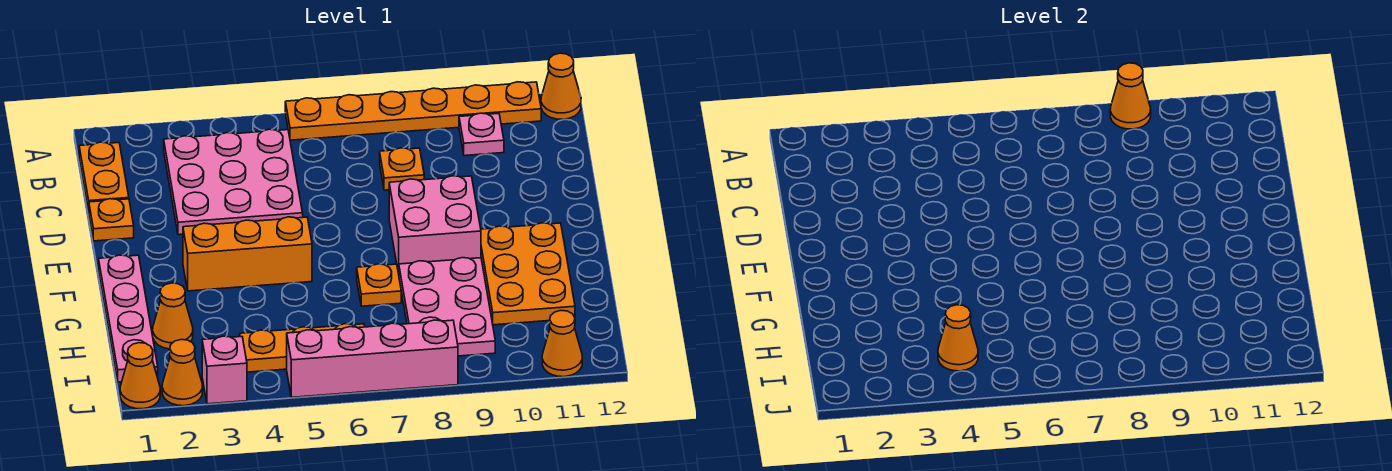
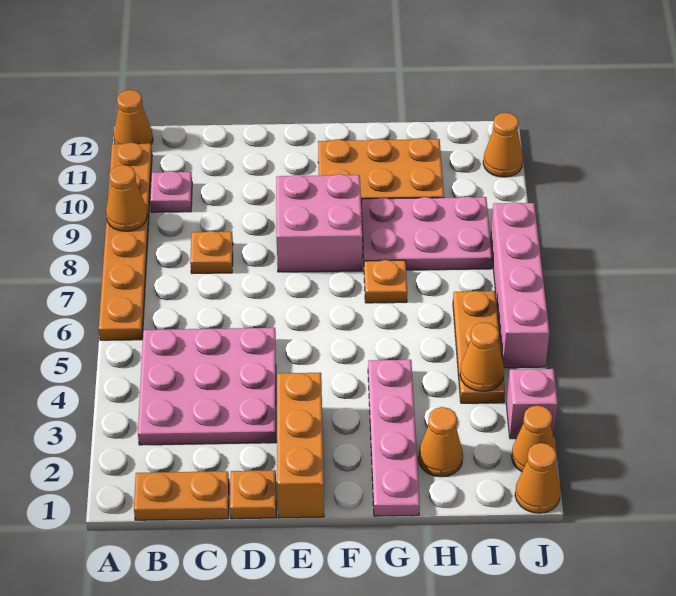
pink plate F1:I1 level 1 -> pink plate G1:G4 level 1
orange brick F3:F5 level 1 -> orange brick E1:E3 level 1

